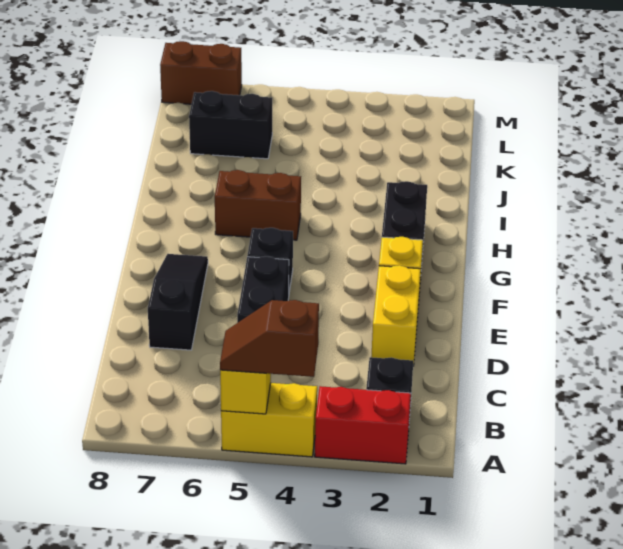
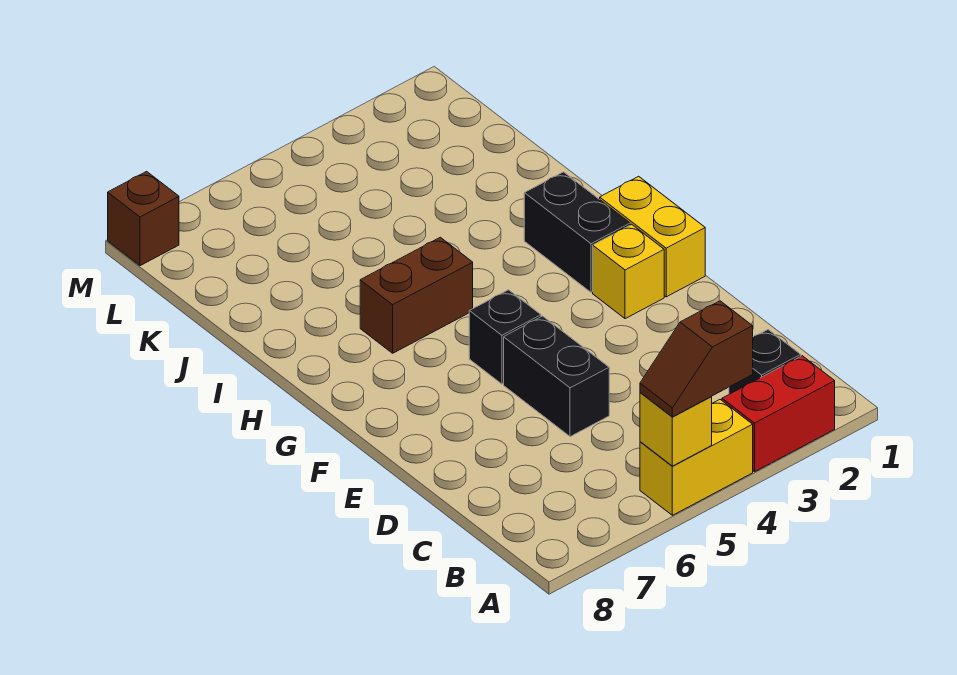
yellow brick D2:E2 level 1 -> yellow brick F1:G1 level 1
black slope D7:F7 level 1 top D -> none
black brick K6:K7 level 1 -> none
brown brick M7:M8 level 1 -> brown brick M8 level 1

